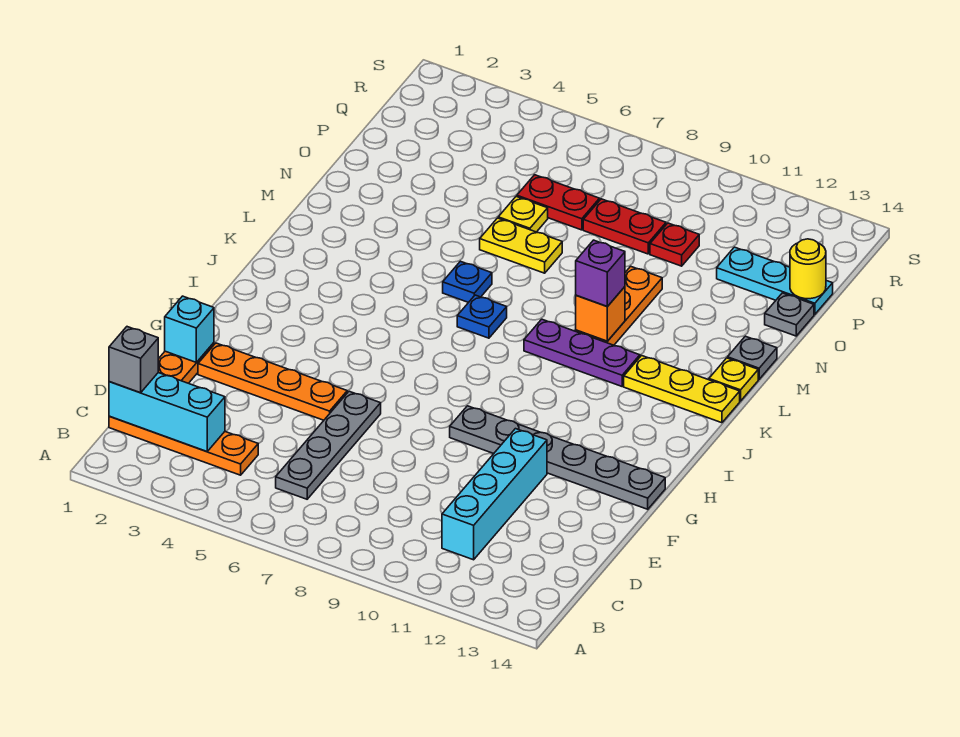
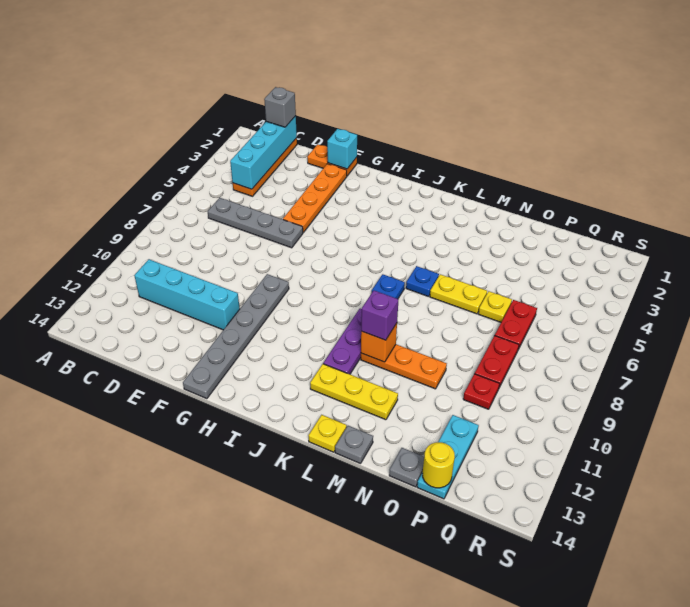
cyan brick C1:C3 level 2 -> cyan brick C1:C4 level 2
yellow plate K12:K14 level 1 -> yellow plate K12:M12 level 1
yellow plate N6:N7 level 1 -> yellow plate M6:N6 level 1

